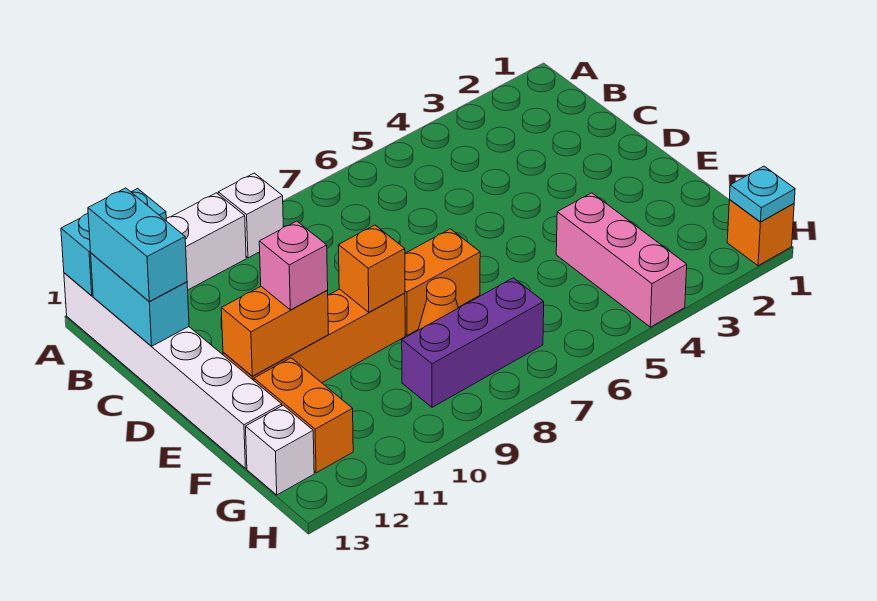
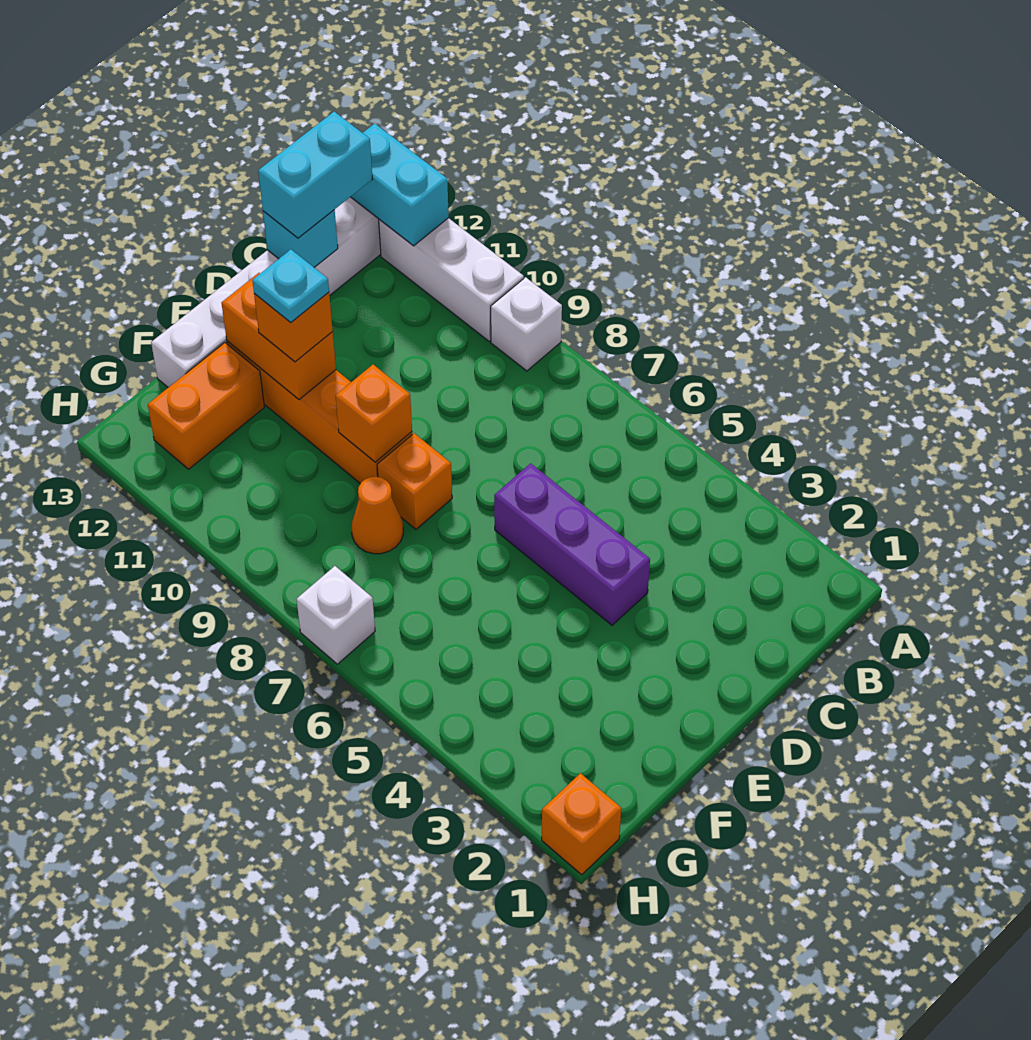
cyan brick B13:C13 level 2 -> cyan brick C13 level 2
orange brick E7:E8 level 1 -> orange brick E8 level 1
pink brick E11 level 3 -> orange brick E11 level 3
pink brick F4:H4 level 1 -> none
purple brick G7:G9 level 1 -> purple brick D4:D6 level 1
white brick G13 level 1 -> white brick H7 level 1
cyan plate H1 level 2 -> cyan plate E11 level 4

